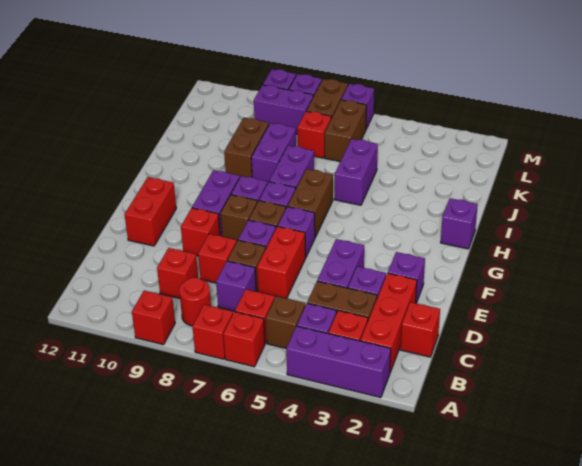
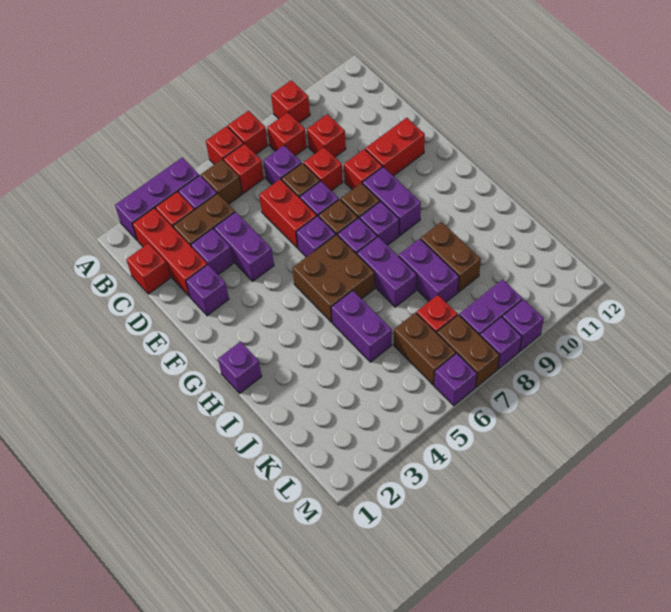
red round brick B8 level 1 -> red brick B8 level 1
red brick E11:F11 level 1 -> red brick E10:E11 level 1
brown brick G6:H6 level 1 -> brown brick G5:H6 level 1

